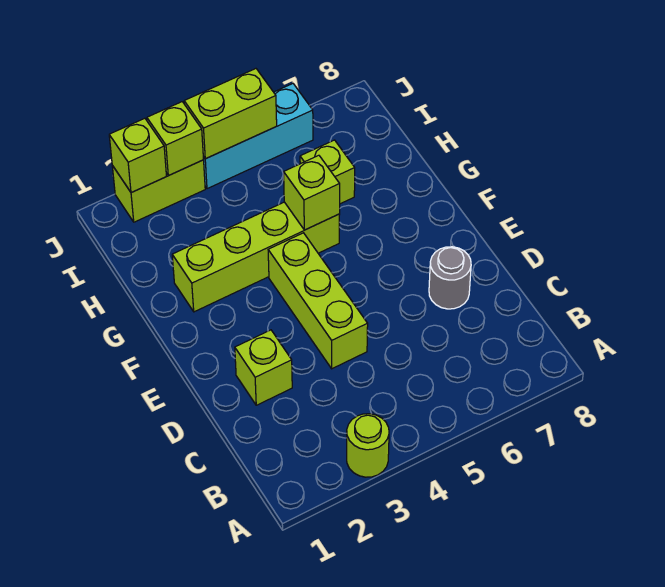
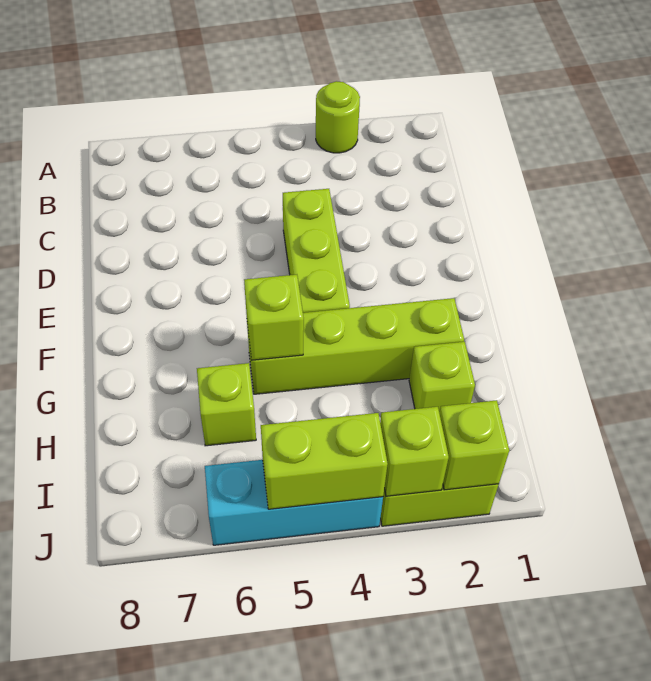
lime brick D2 level 1 -> lime brick H2 level 1
grey round brick D7 level 1 -> none

